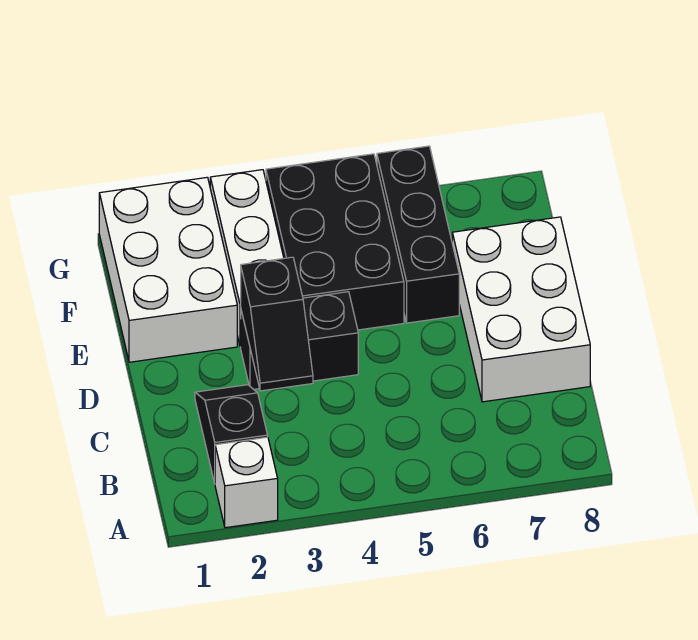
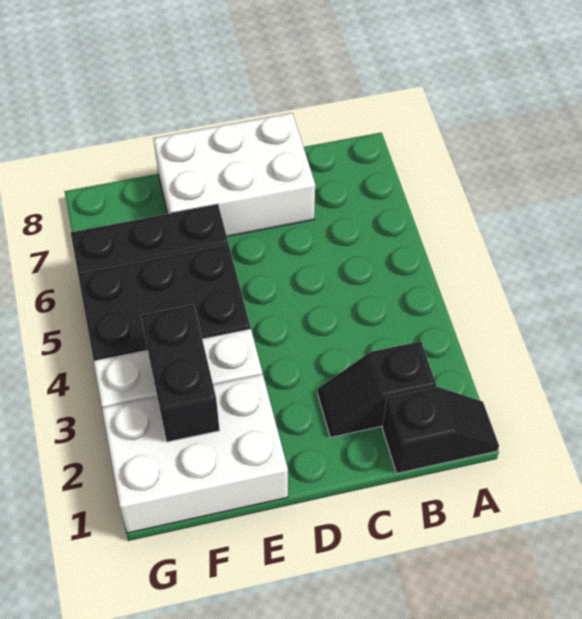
white brick A2 level 1 -> none
black slope C3:D3 level 2 top D -> black slope A1:B1 level 1 top B
black brick D3:D4 level 1 -> black brick F2:F3 level 2

